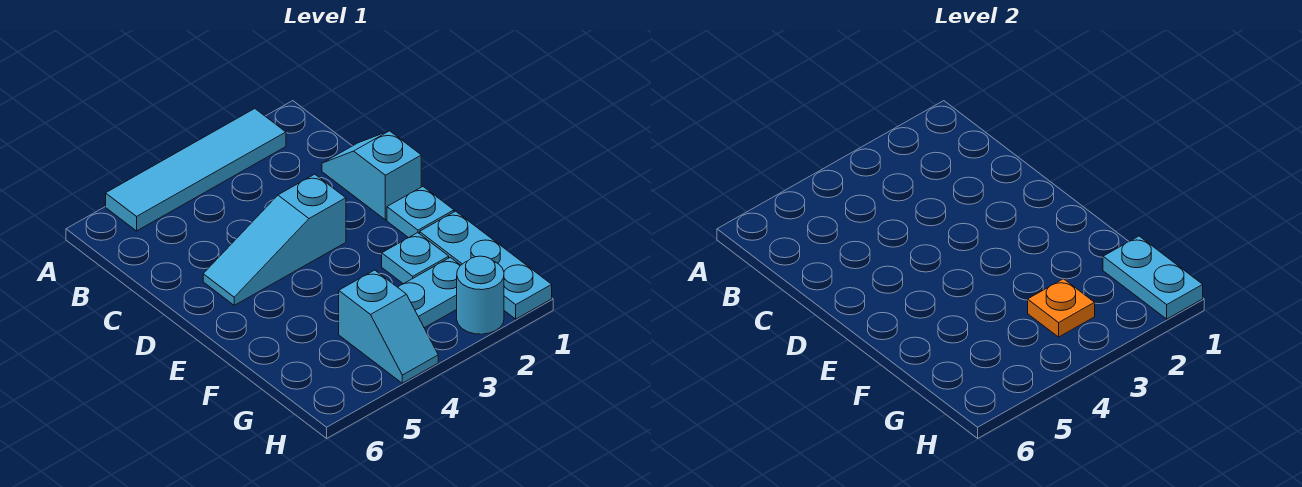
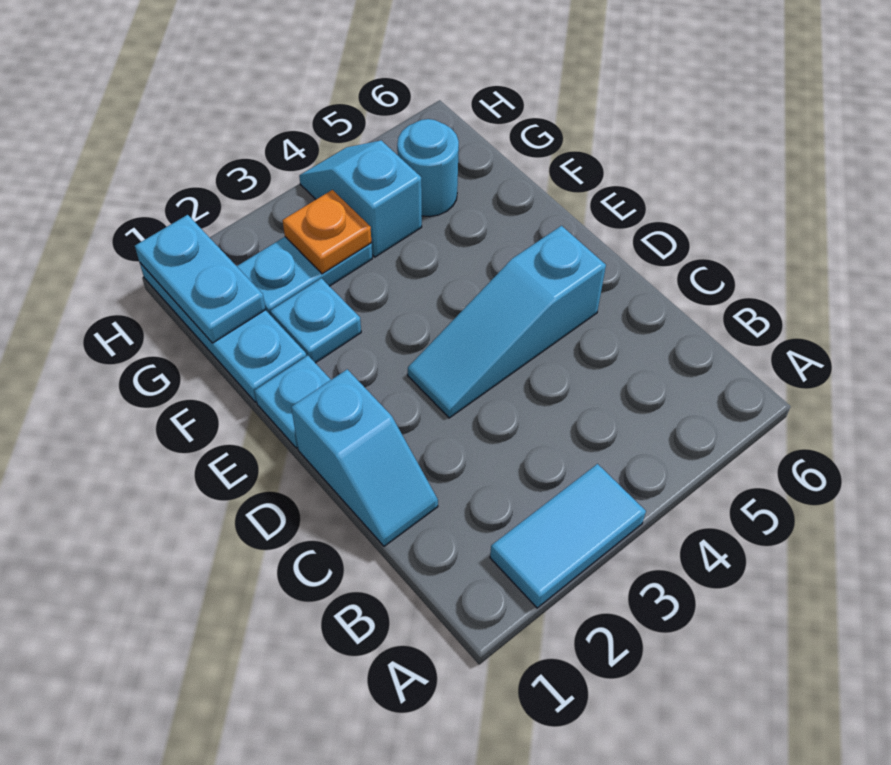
cyan tile A2:A5 level 1 -> cyan tile A2:A3 level 1
cyan slope D3:D5 level 1 top 3 -> cyan slope D3:D5 level 1 top 5
cyan round brick H2 level 1 -> cyan round brick G5 level 1

